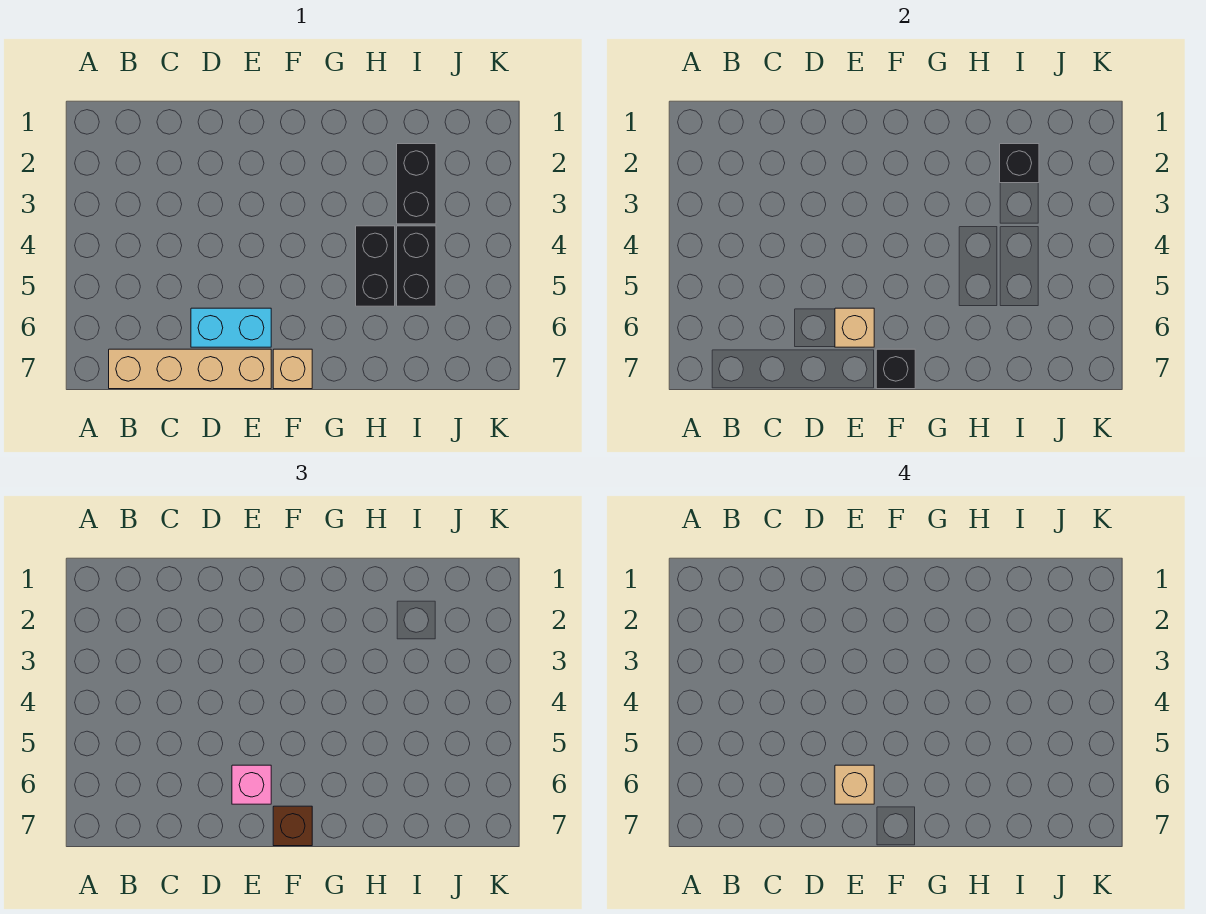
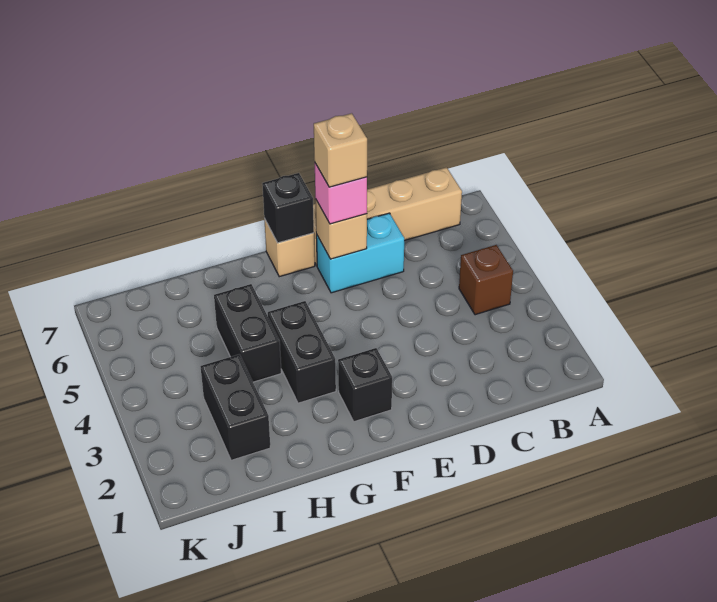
brown brick F7 level 3 -> brown brick B4 level 1
black brick I2 level 2 -> black brick F2 level 1
black brick I4:I5 level 1 -> black brick G3:G4 level 1

